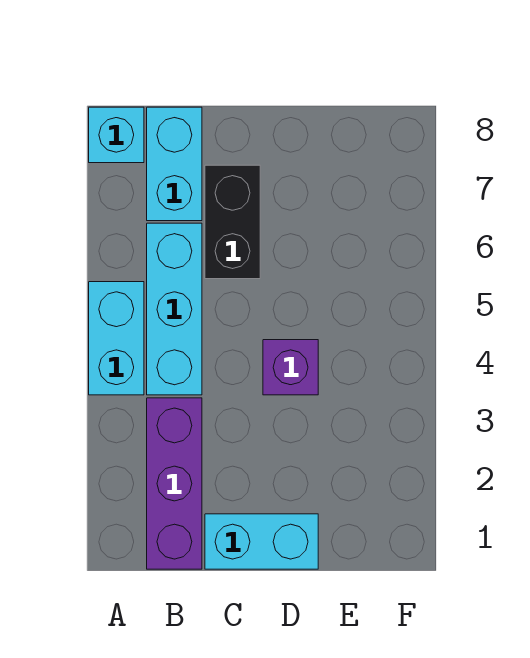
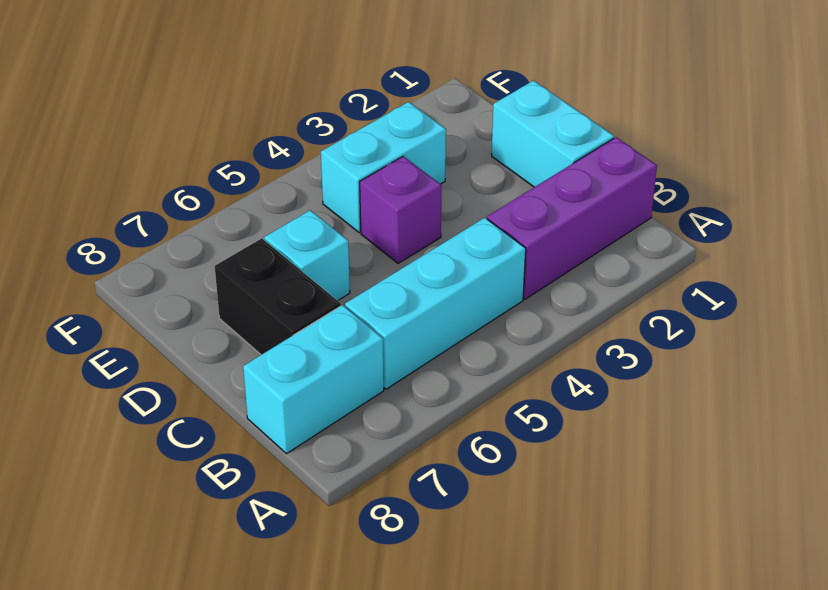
cyan brick A4:A5 level 1 -> cyan brick E3:E4 level 1
cyan brick A8 level 1 -> cyan brick D6 level 1
black brick C6:C7 level 1 -> black brick C7:D7 level 1

